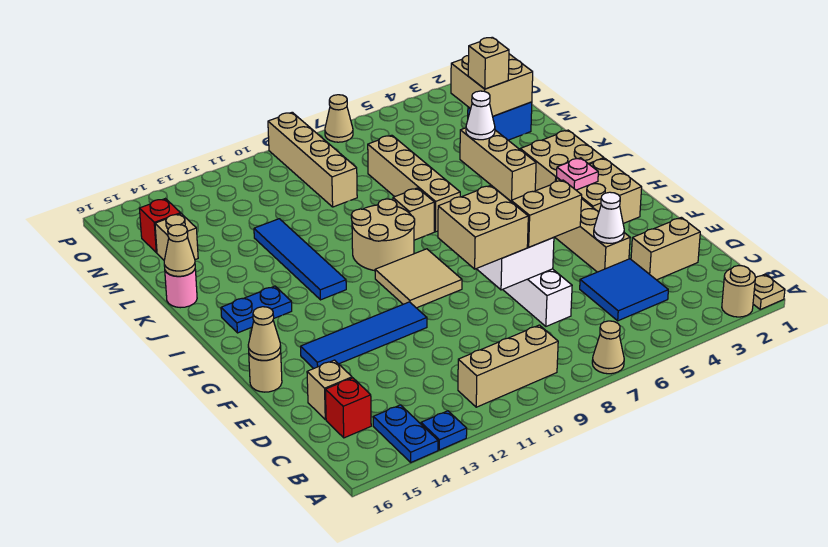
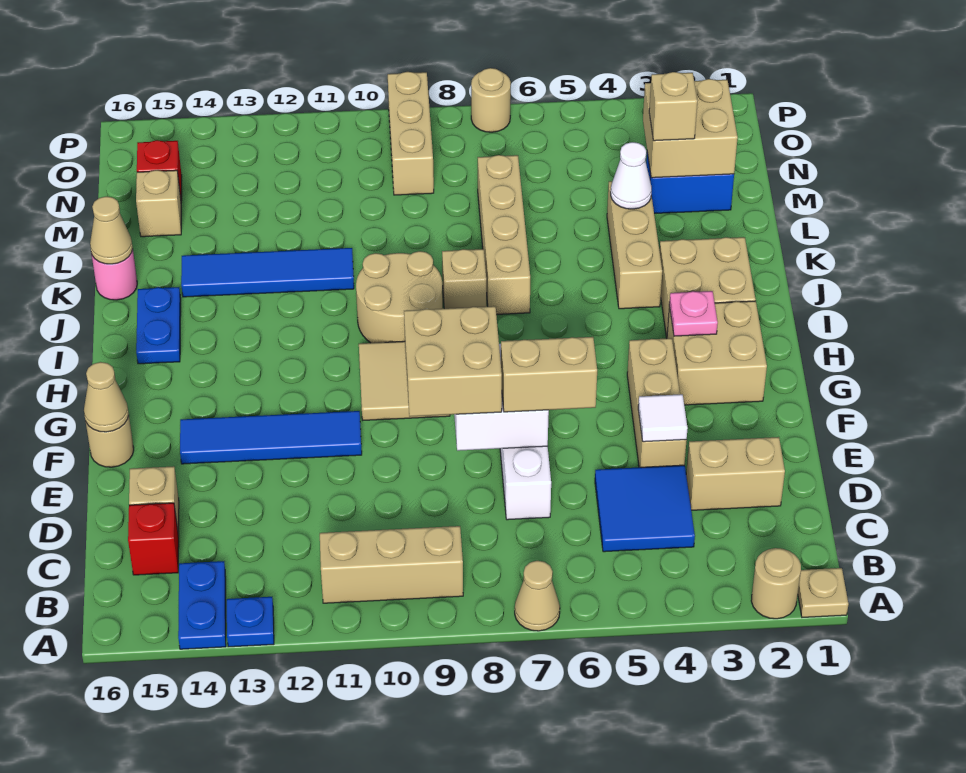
white cone E4 level 2 -> white tile E4 level 2
blue tile I12:L12 level 1 -> blue tile K11:K14 level 1
blue plate I14:I15 level 1 -> blue plate I15:J15 level 1
tan brick M9:P9 level 1 -> tan brick N9:P9 level 1
tan cone P7 level 1 -> tan round brick P7 level 1

